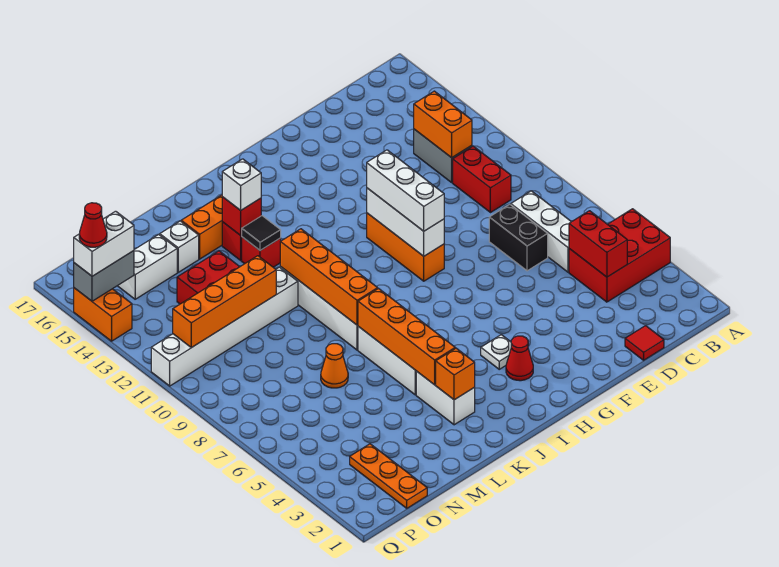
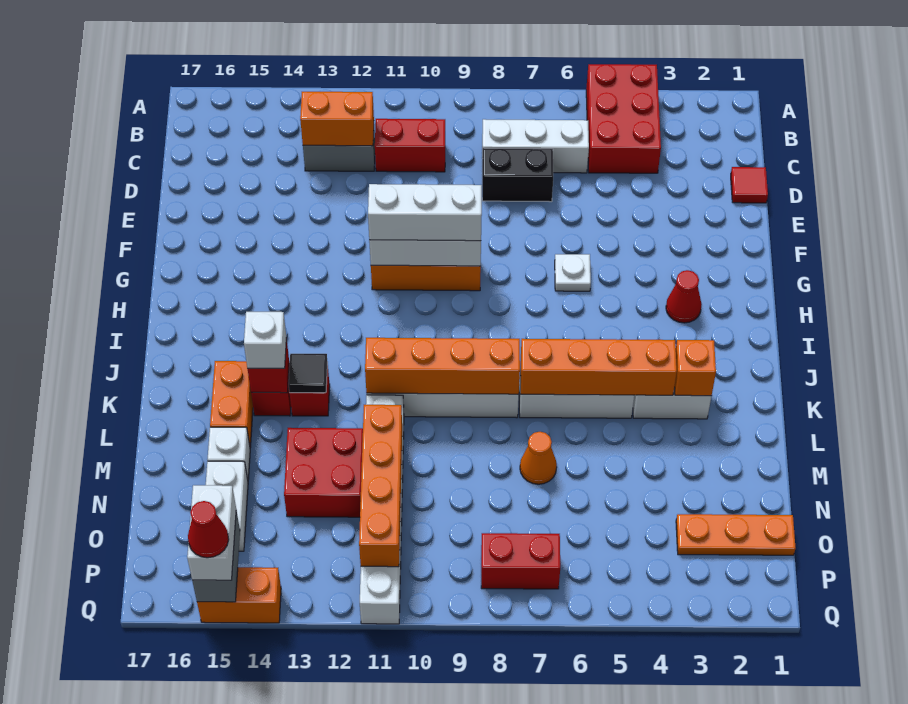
red brick C4:C5 level 2 -> red brick P7:P8 level 1
white plate H4 level 1 -> white plate G6 level 1

